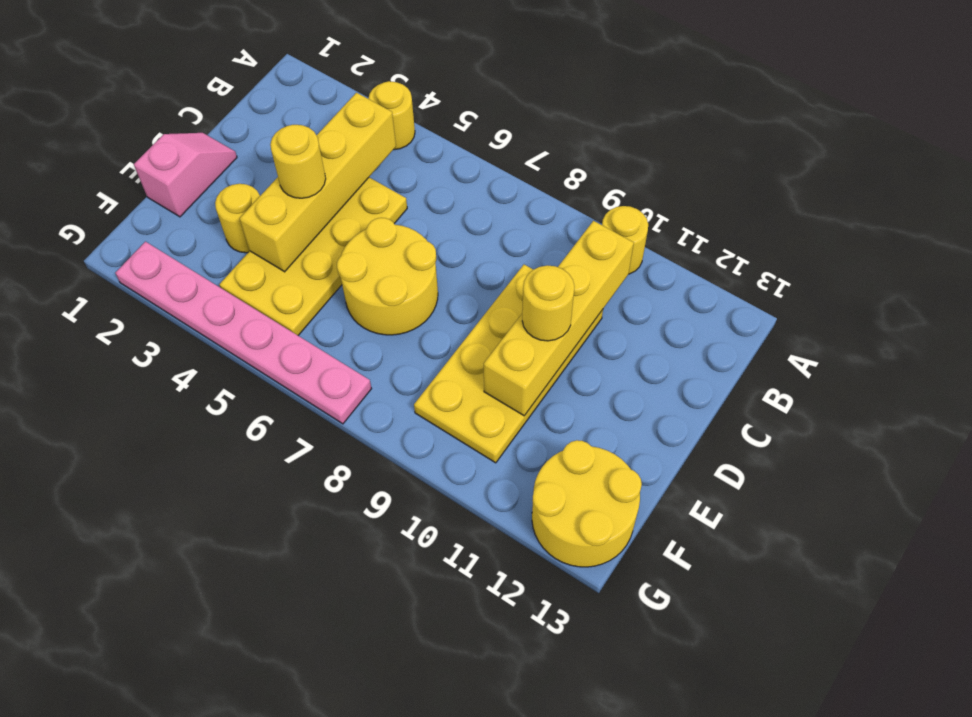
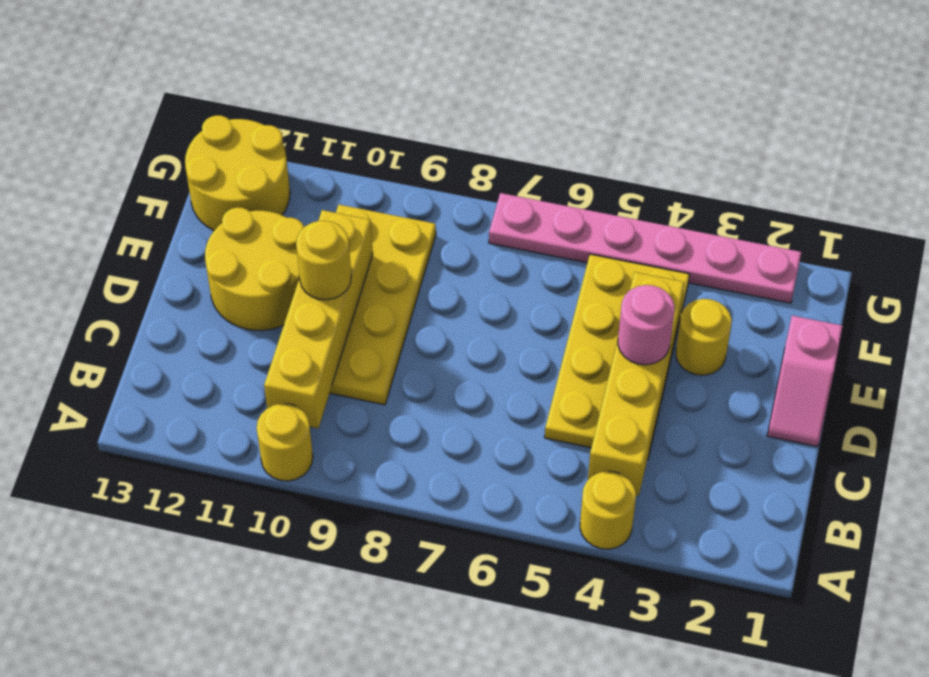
yellow round brick D4 level 3 -> pink round brick D4 level 3
yellow round brick D6:E7 level 1 -> yellow round brick D11:E12 level 1

